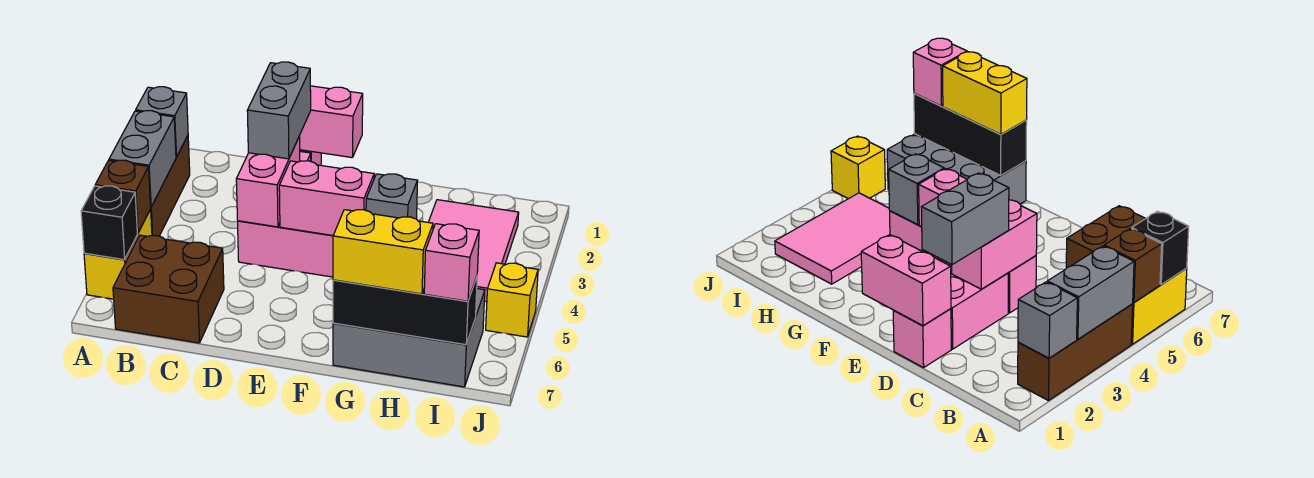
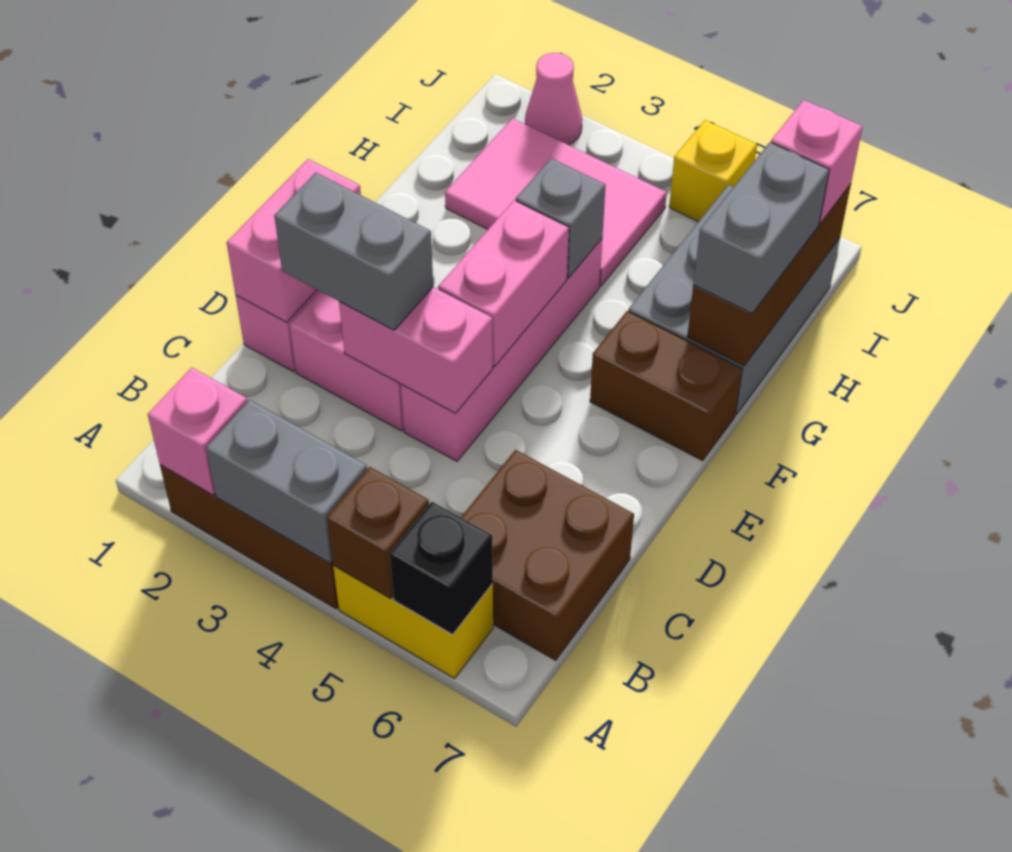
grey brick A2 level 2 -> pink brick A2 level 2
none -> brown brick F6:F7 level 1
black brick G7:I7 level 2 -> brown brick G7:I7 level 2
yellow brick G7:H7 level 3 -> grey brick G7:H7 level 3
none -> pink cone J2 level 1

